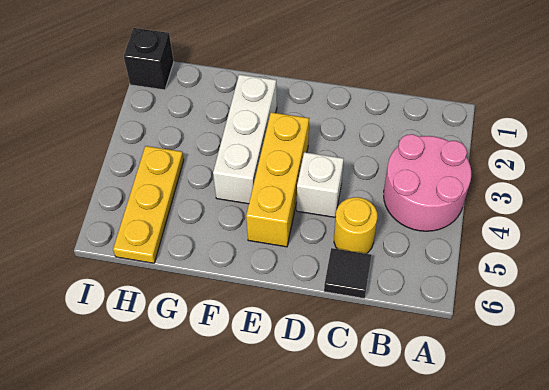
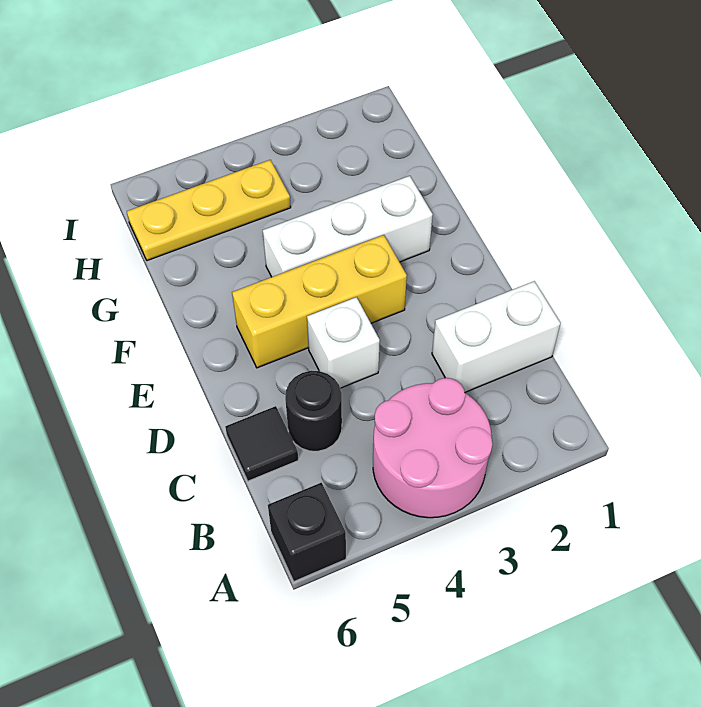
none -> white brick C1:C2 level 1
yellow round brick C5 level 1 -> black round brick C5 level 1
black brick I1 level 1 -> black brick A6 level 1

